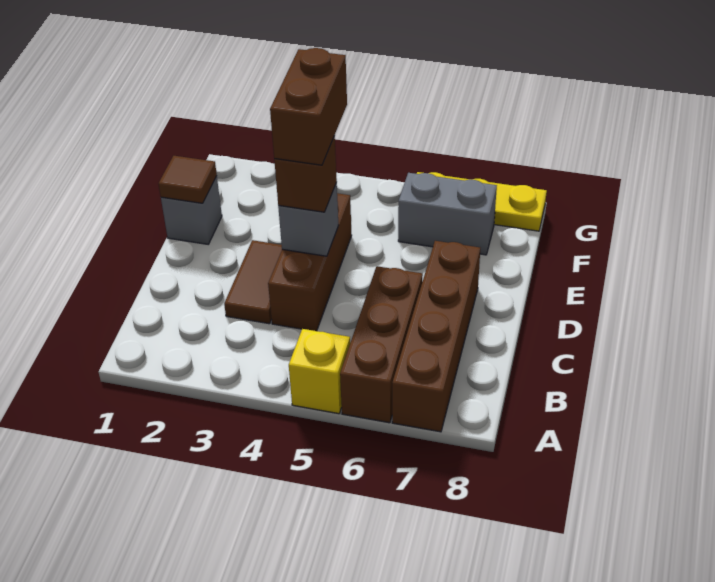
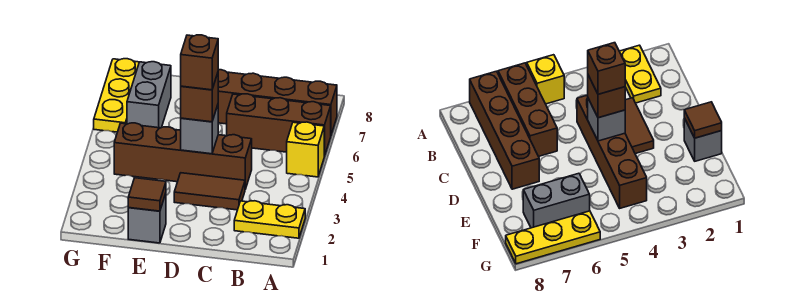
none -> yellow plate A2:B2 level 1
brown brick C4:E4 level 1 -> brown brick C4:F4 level 1
brown brick D4:E4 level 4 -> brown brick D4 level 4

